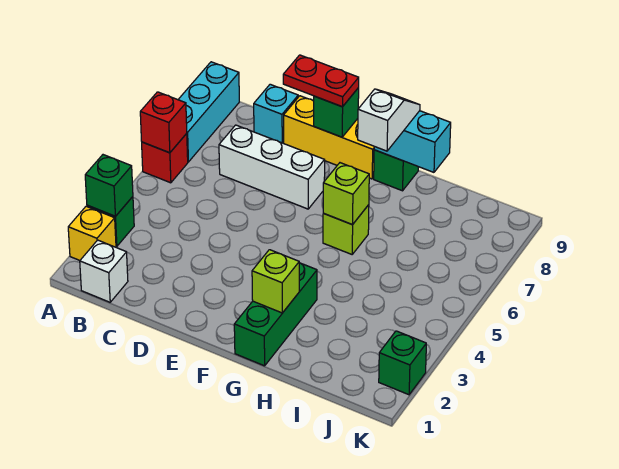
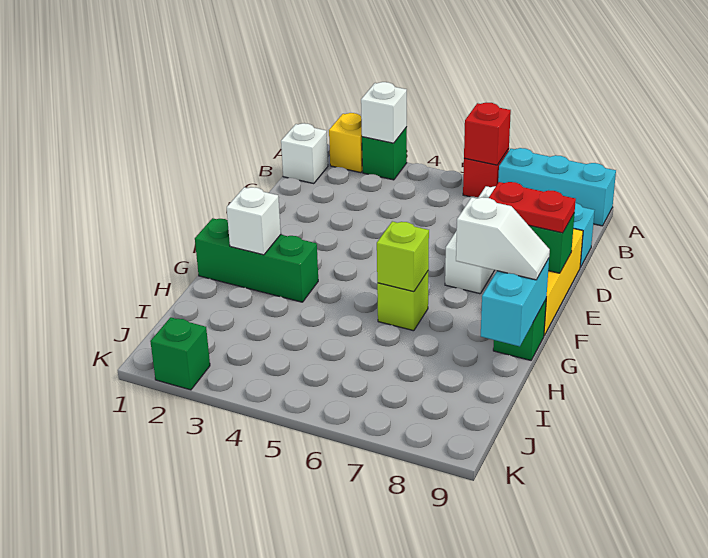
green brick A3 level 2 -> white brick A3 level 2
red plate D9:E9 level 3 -> red plate E8:E9 level 3
lime brick G2 level 2 -> white brick G2 level 2

